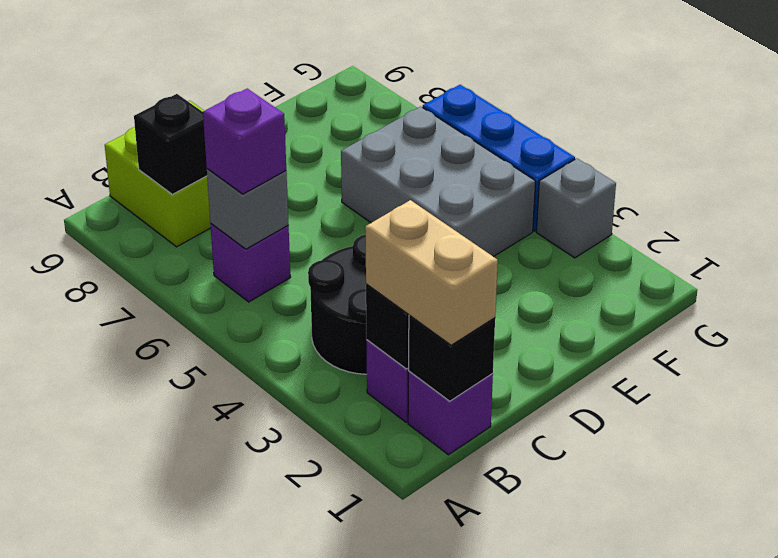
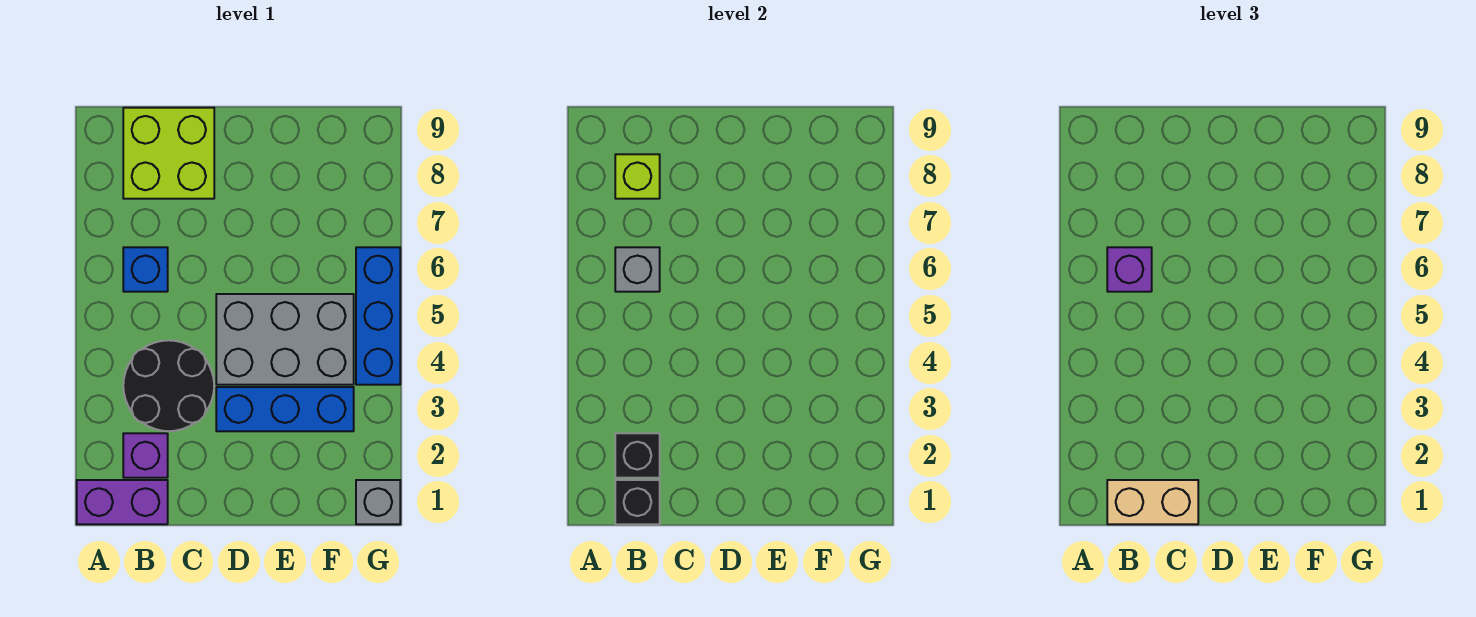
purple brick B1 level 1 -> purple brick A1:B1 level 1
tan brick B1:B2 level 3 -> tan brick B1:C1 level 3
purple brick B6 level 1 -> blue brick B6 level 1
black brick B8 level 2 -> lime brick B8 level 2
none -> blue brick D3:F3 level 1
grey brick E4:F6 level 1 -> grey brick D4:F5 level 1
grey brick G3 level 1 -> grey brick G1 level 1

